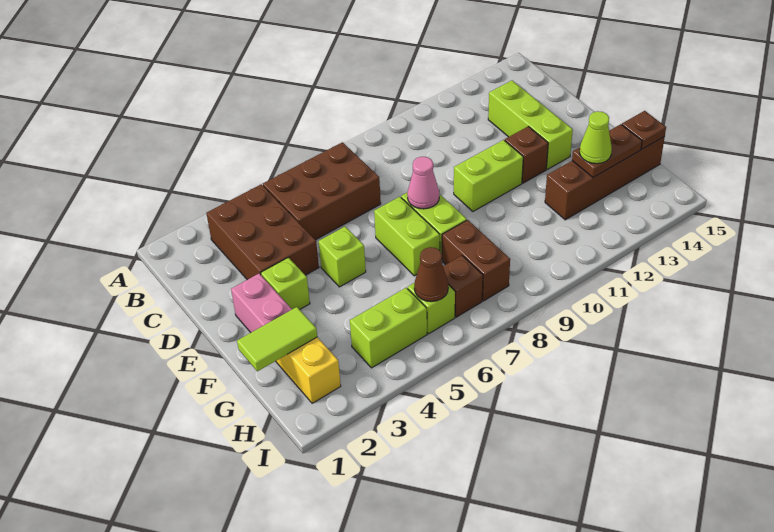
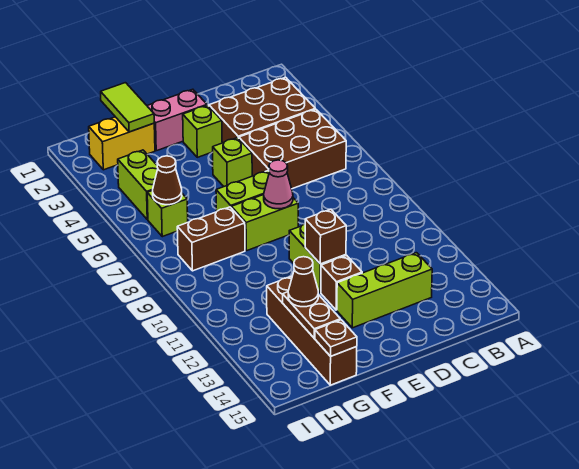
brown brick B5:C7 level 1 -> brown brick B5:D6 level 1
lime cone G13 level 3 -> brown cone G13 level 3
brown brick H7 level 1 -> brown brick E11 level 2

